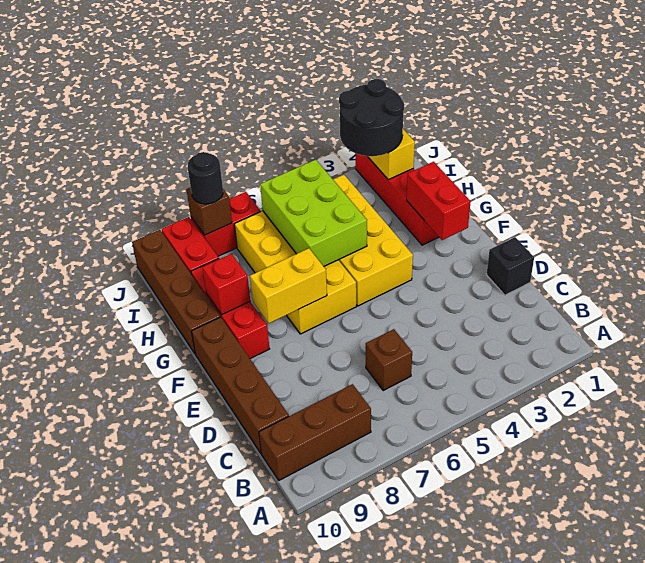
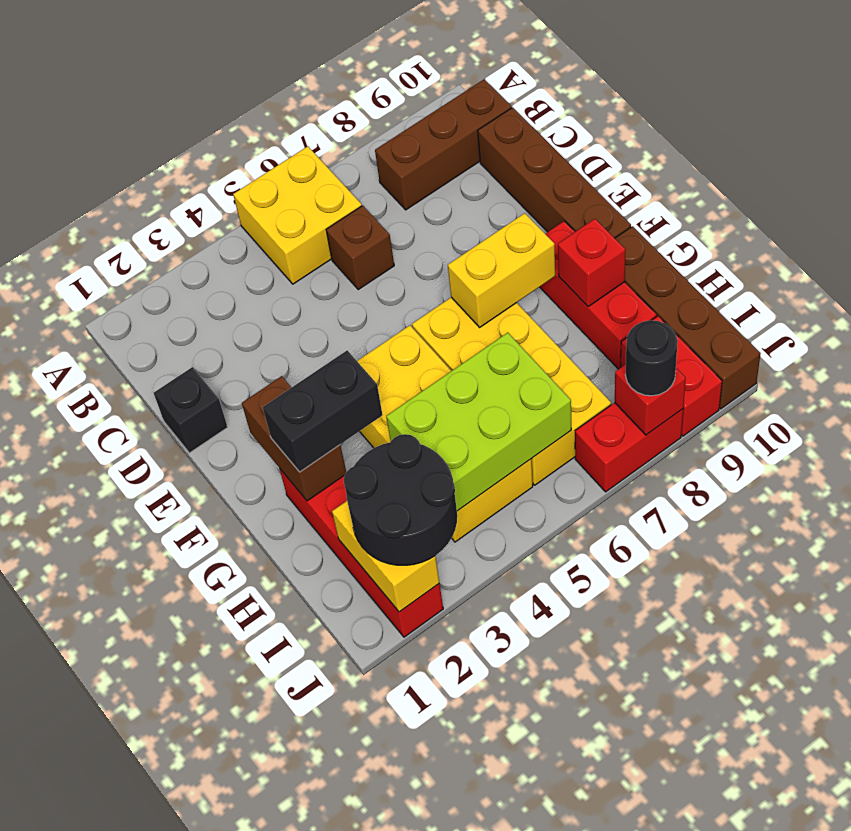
none -> yellow brick A5:B6 level 1
red brick F2:G2 level 2 -> brown brick F2:G2 level 2
none -> black brick G2:G3 level 3
lime brick G5:I6 level 2 -> lime brick H4:I6 level 2
brown brick J8 level 2 -> red brick J8 level 2

